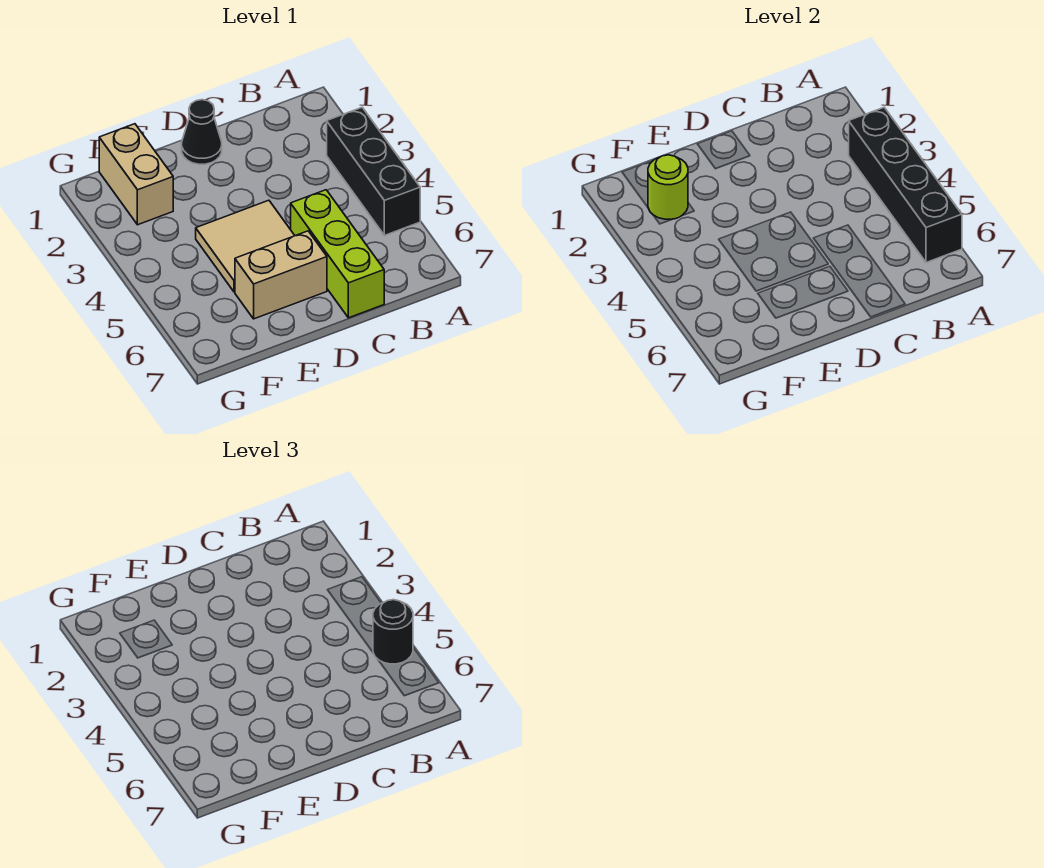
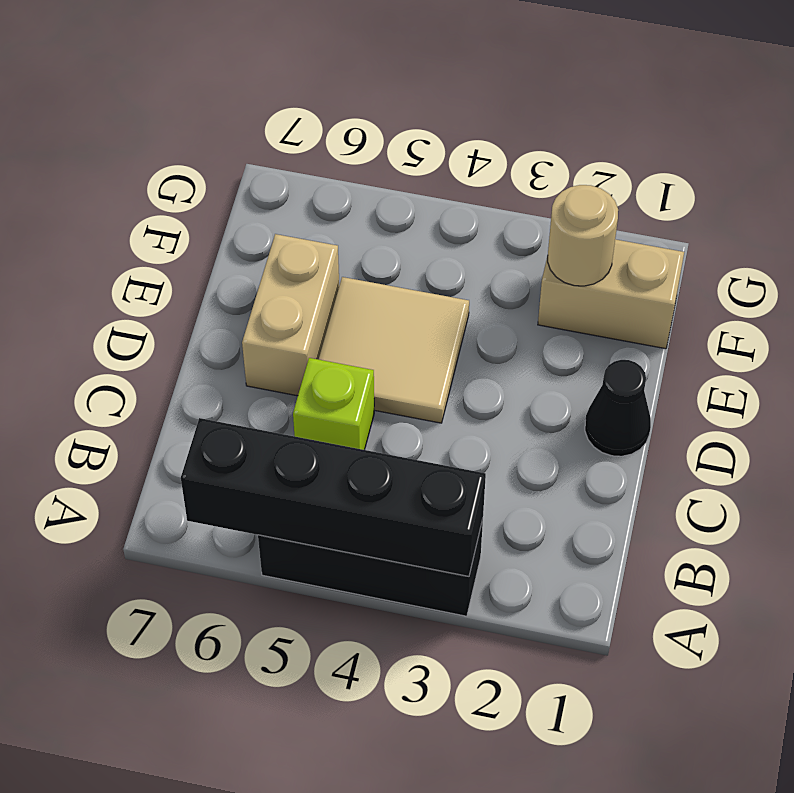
black round brick A5 level 3 -> none
lime brick C5:C7 level 1 -> lime brick C5 level 1
lime round brick F2 level 2 -> tan round brick F2 level 2

